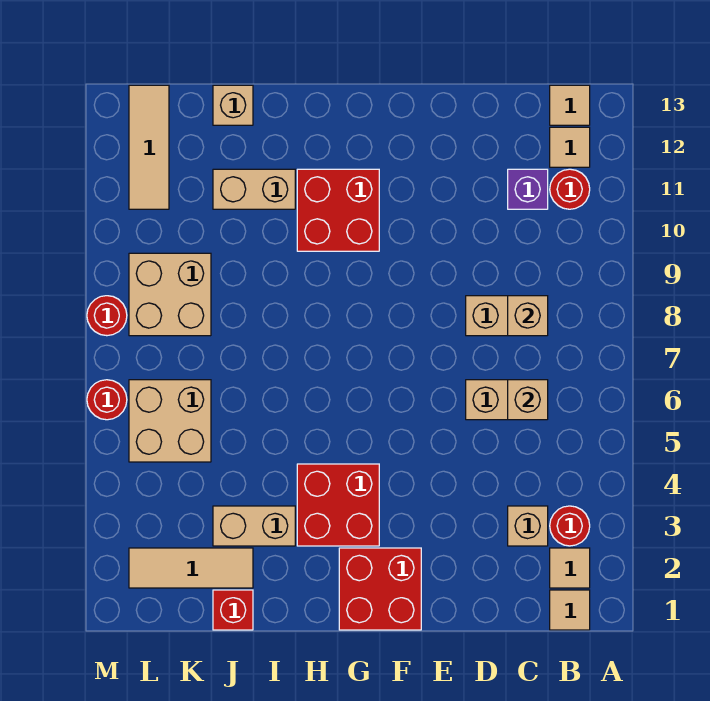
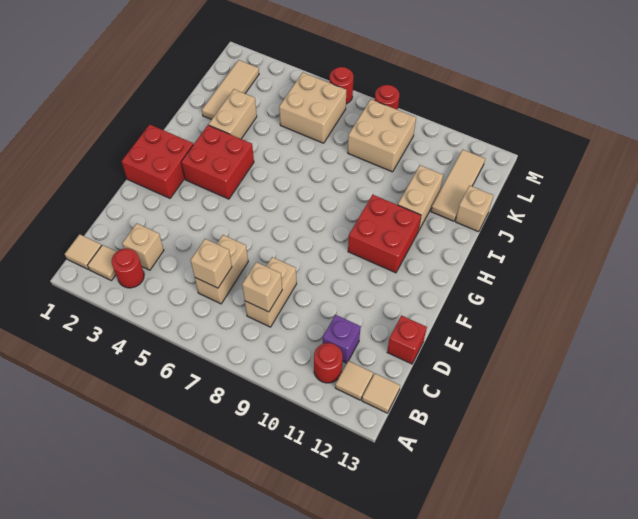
red brick J1 level 1 -> red brick D13 level 1
tan tile L11:L13 level 1 -> tan tile J12:L12 level 1

